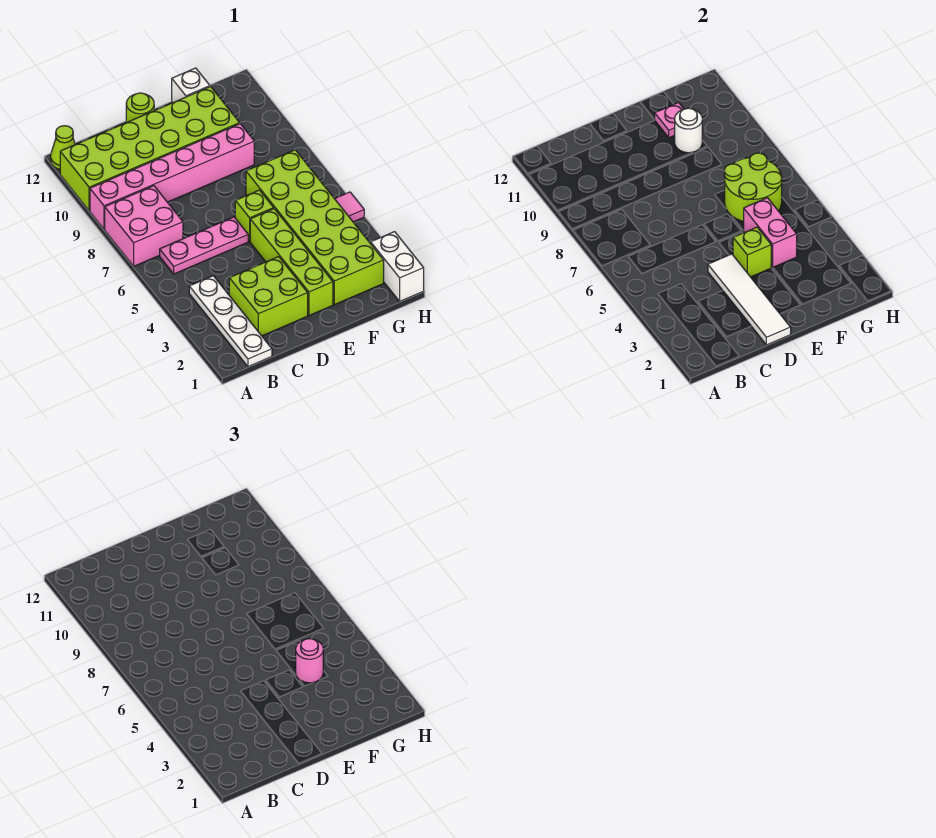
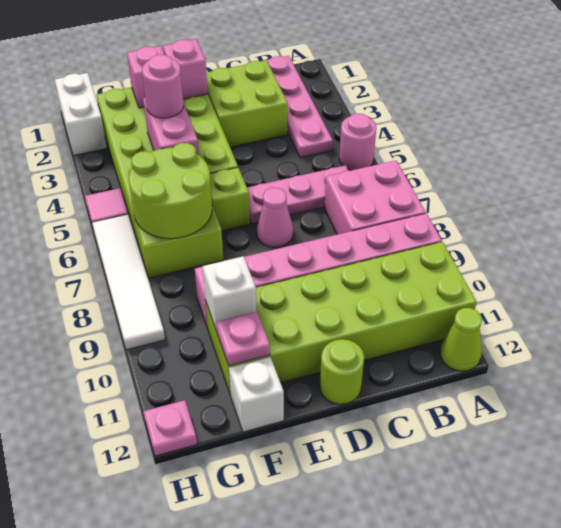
none -> pink round brick A5 level 1
white plate B1:B4 level 1 -> pink plate B1:B4 level 1
white tile D1:D4 level 2 -> white tile H6:H9 level 1
none -> pink cone D7 level 1
none -> pink brick E2 level 2
lime brick E4 level 2 -> none
none -> pink brick F2 level 2
white round brick F10 level 2 -> white brick F10 level 2
none -> pink plate H12 level 1

